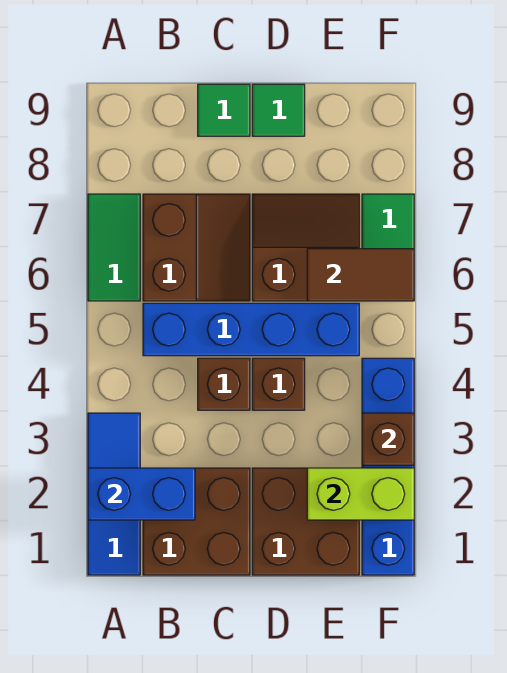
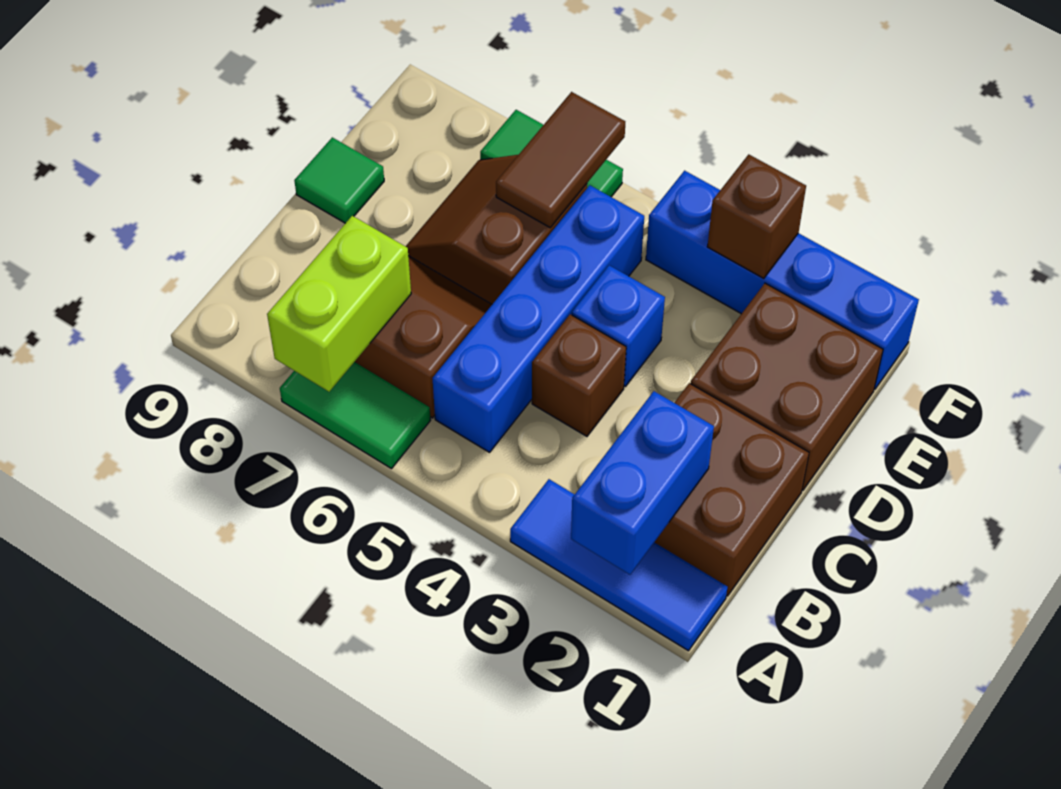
green tile C9 level 1 -> none
brown brick D4 level 1 -> blue brick D4 level 1
lime brick E2:F2 level 2 -> lime brick A7:B7 level 2

